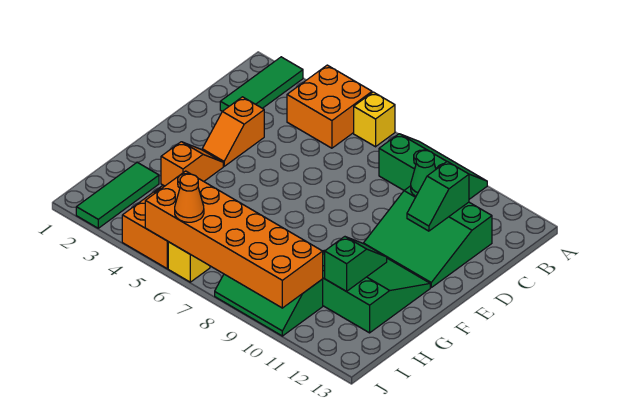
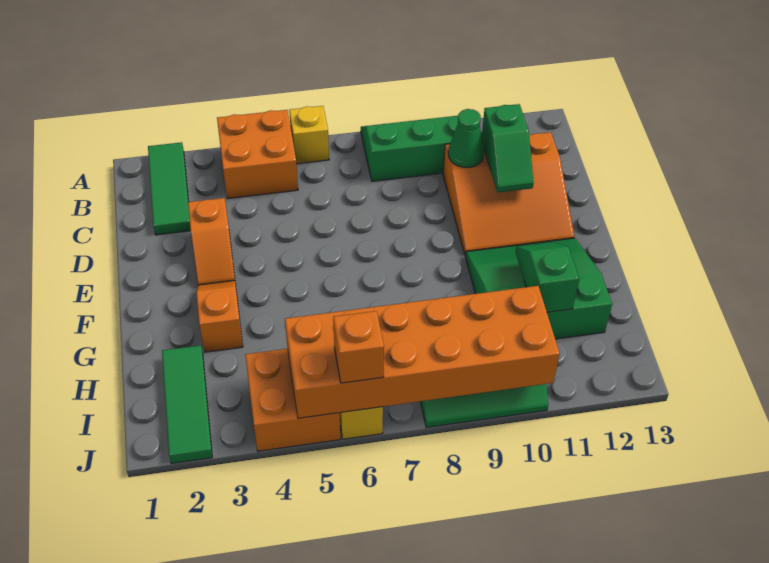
green slope C10:E12 level 1 top C -> orange slope C10:E12 level 1 top C
orange cone J6 level 3 -> orange brick J6 level 3

